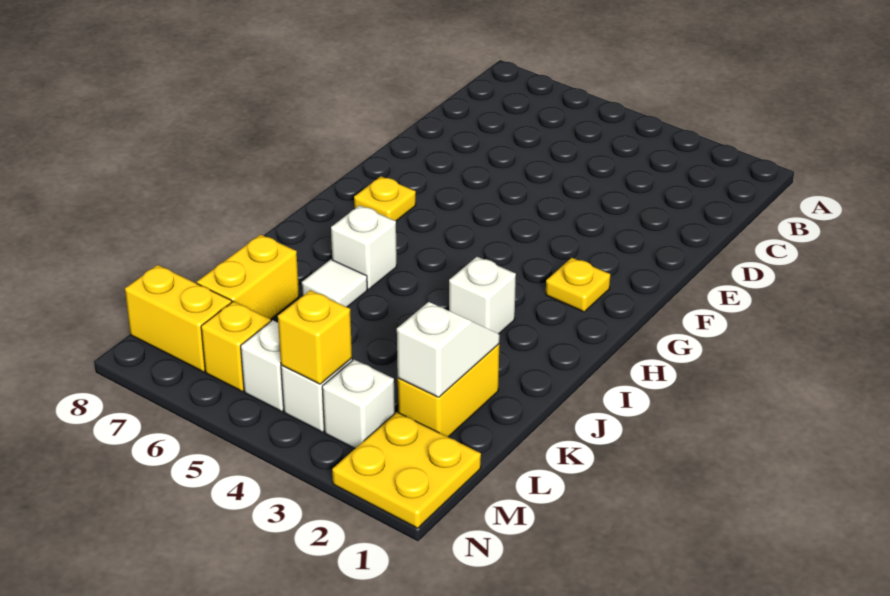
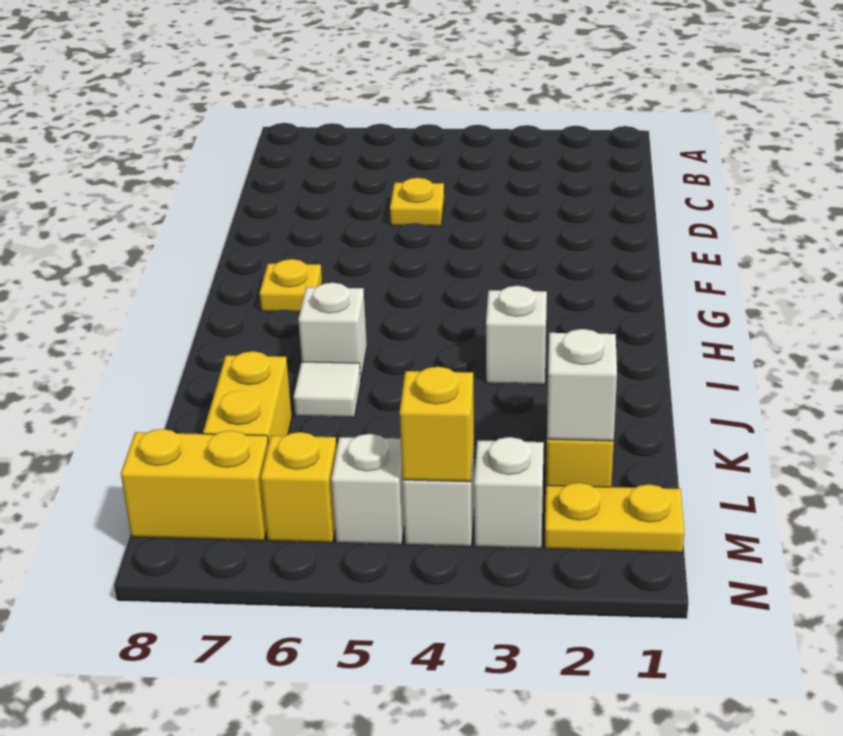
yellow plate G2 level 1 -> yellow plate D5 level 1
yellow plate M1:N2 level 1 -> yellow plate M1:M2 level 1

